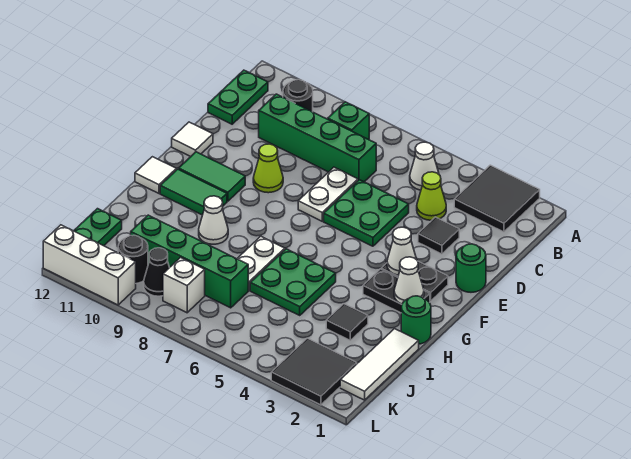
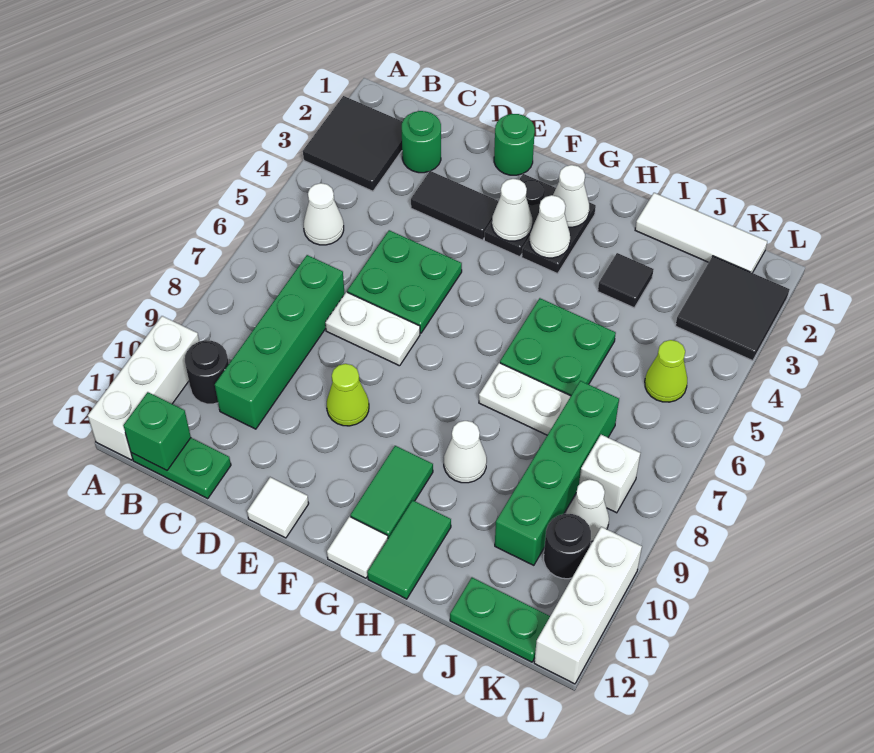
none -> white brick A10:A12 level 1
green brick B8 level 1 -> green brick B12 level 2
lime cone C4 level 1 -> lime cone K5 level 1
black tile D3 level 1 -> black tile D3:E3 level 1
green tile F10:F11 level 1 -> green tile H11:H12 level 1
none -> white cone G3 level 2
green round brick H1 level 1 -> green round brick C2 level 1
black cone K9 level 1 -> white cone K9 level 1

